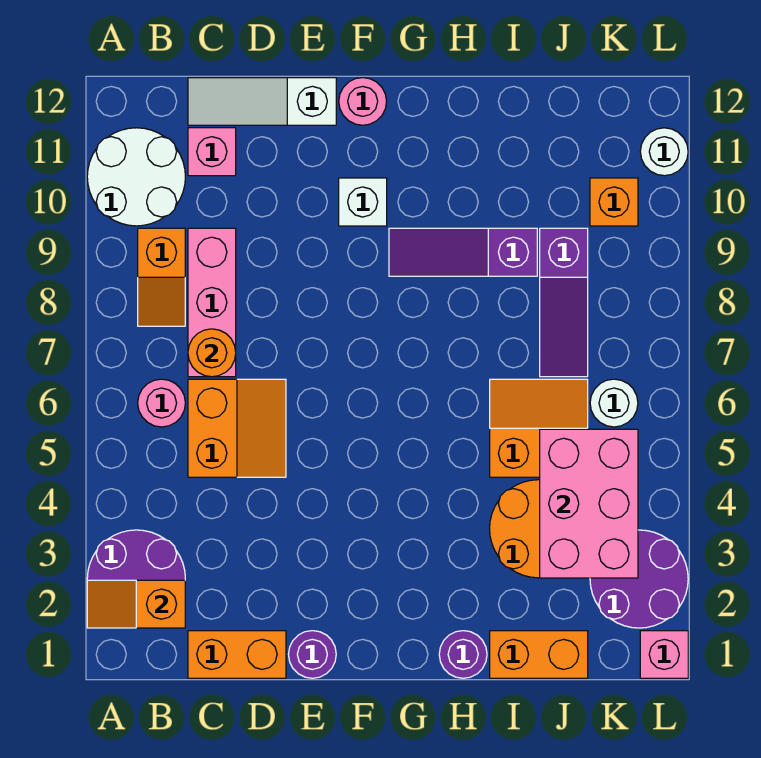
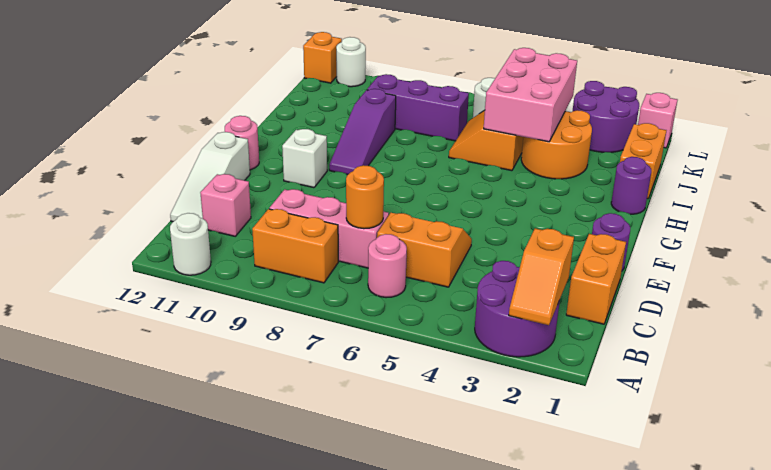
white round brick A10:B11 level 1 -> white round brick A11 level 1
orange slope B8:B9 level 1 top 9 -> orange brick B8:B9 level 1
pink brick J3:K5 level 2 -> pink brick I4:K5 level 2
purple slope J7:J9 level 1 top 9 -> purple brick J7:J9 level 1
orange brick K10 level 1 -> orange brick L12 level 1

